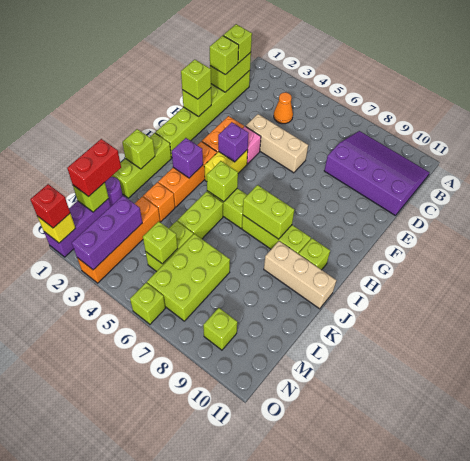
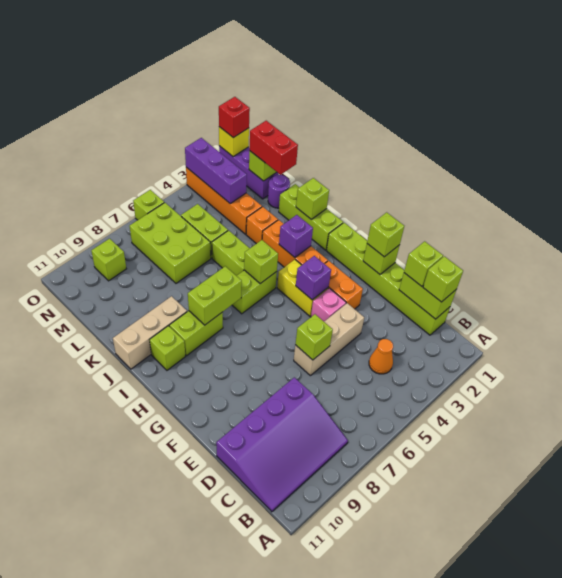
lime brick I7:I9 level 1 -> lime brick I8:I9 level 1
lime brick M5 level 2 -> lime brick E6 level 2

